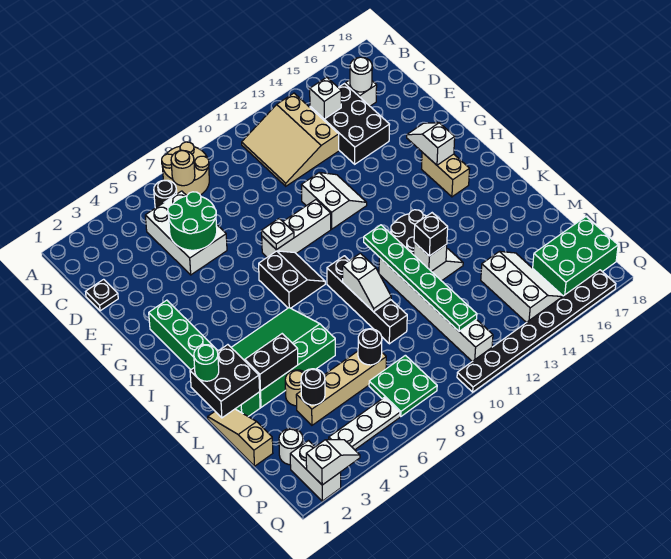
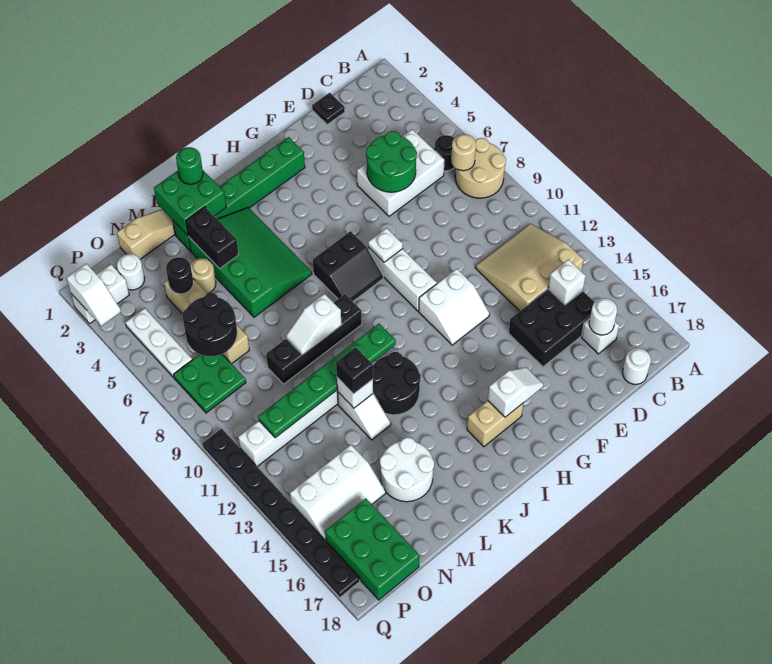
none -> white round brick C18 level 1
black brick K1:L2 level 2 -> green brick K1:L2 level 2
none -> white round brick L15:M16 level 1
black round brick N7 level 2 -> black round brick N6:O7 level 2

